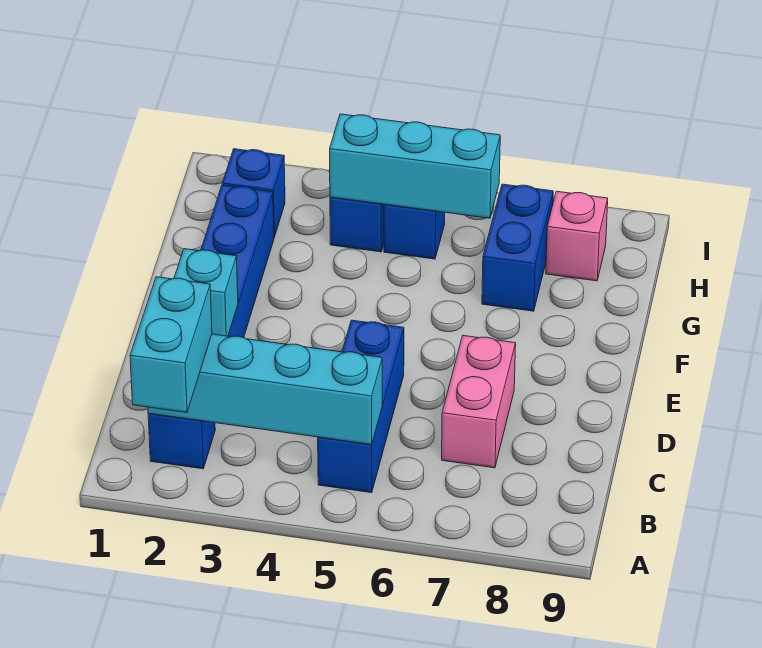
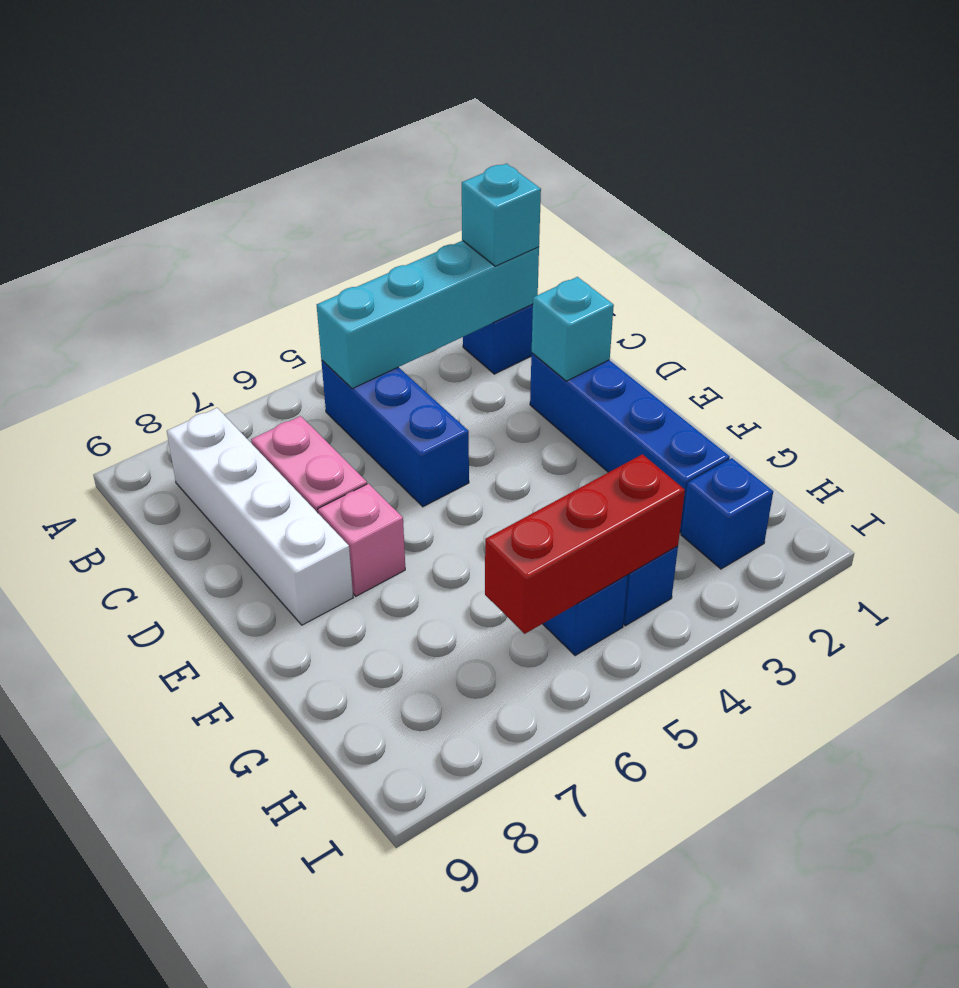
cyan brick A2:B2 level 3 -> cyan brick B2 level 3
none -> white brick B8:E8 level 1
blue brick G7:H7 level 1 -> none
cyan brick H4:H6 level 2 -> red brick H4:H6 level 2
pink brick H8 level 1 -> pink brick E7 level 1

